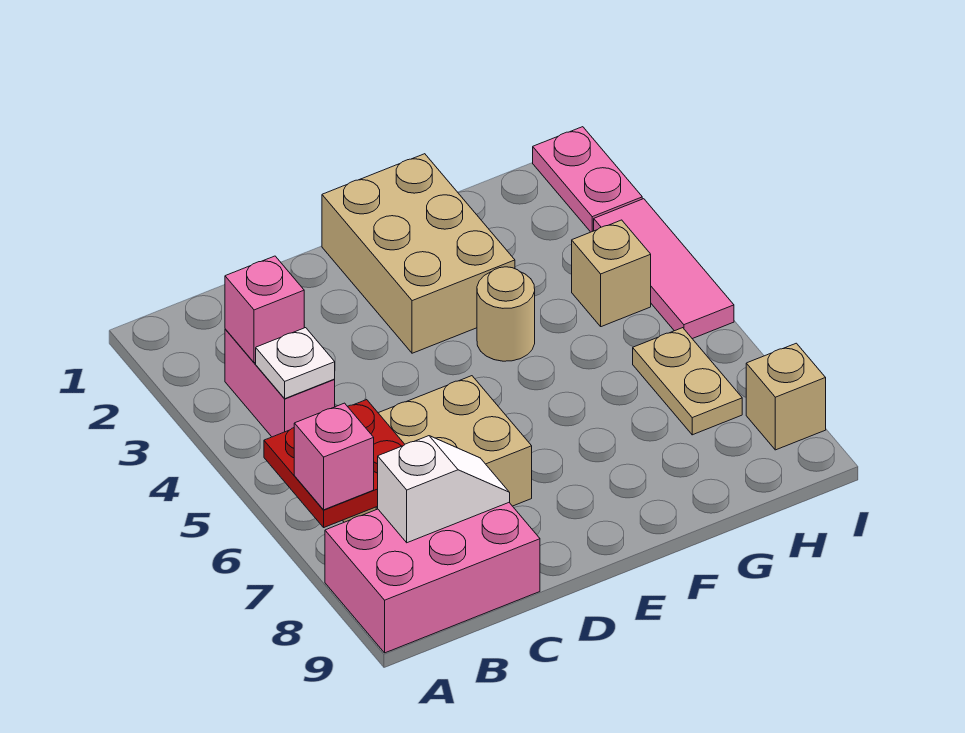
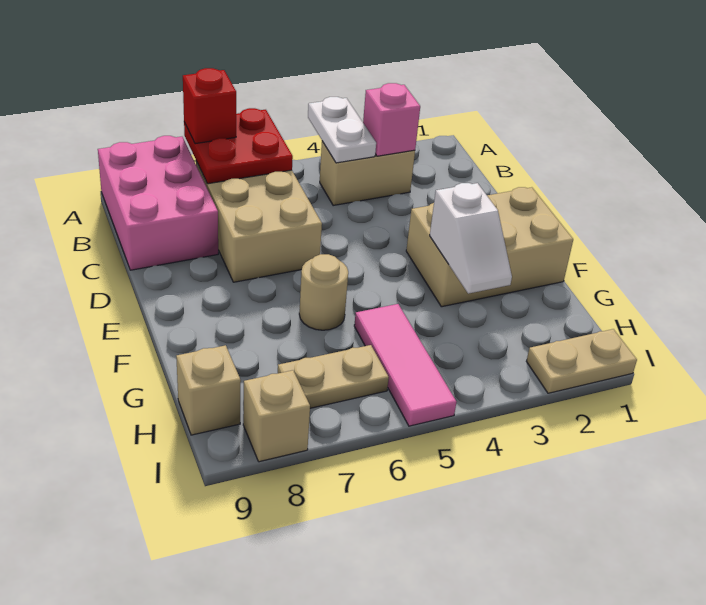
pink brick A7 level 3 -> red brick A7 level 3
pink brick B3:B4 level 1 -> tan brick B3:B4 level 1
white plate B4 level 2 -> white plate A4:B4 level 2
white slope B8:C8 level 2 top B -> white slope F3:G3 level 2 top F
tan round brick F4 level 1 -> tan round brick F6 level 1
tan brick H4 level 1 -> tan brick H9 level 1
pink plate I1:I2 level 1 -> tan plate I1:I2 level 1
pink tile I3:I5 level 1 -> pink tile G5:I5 level 1

